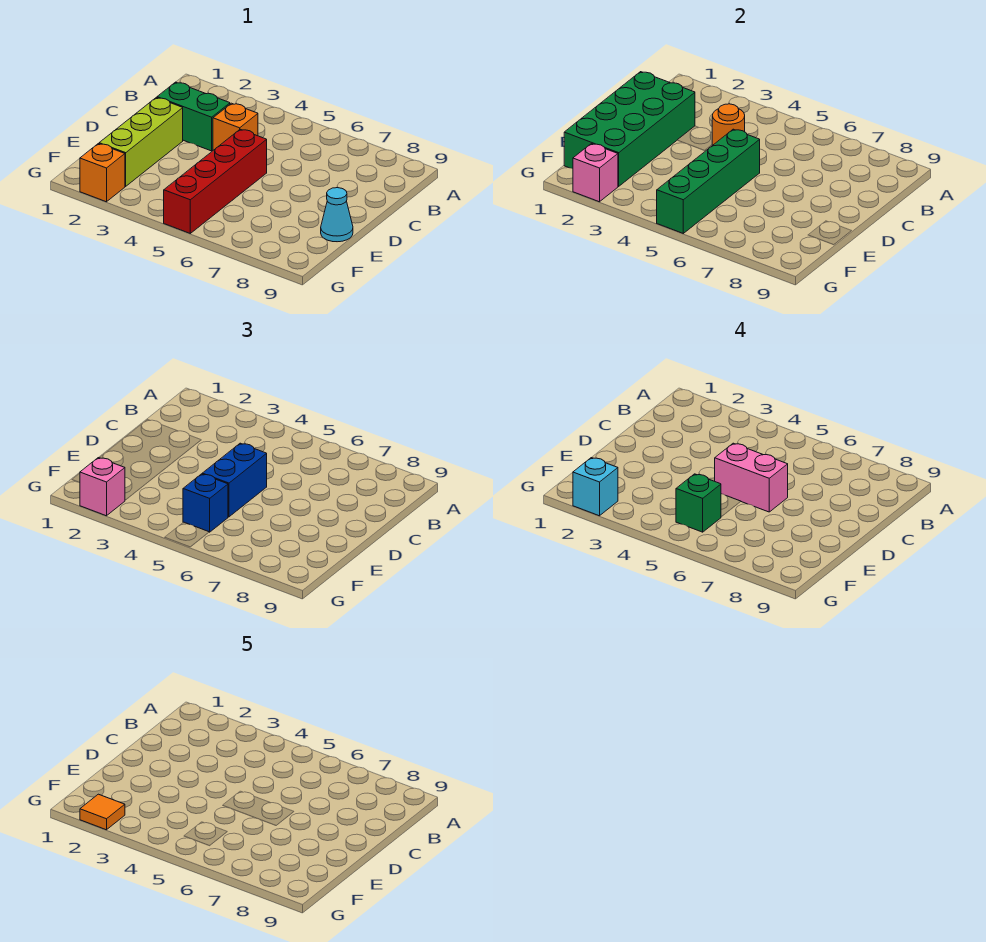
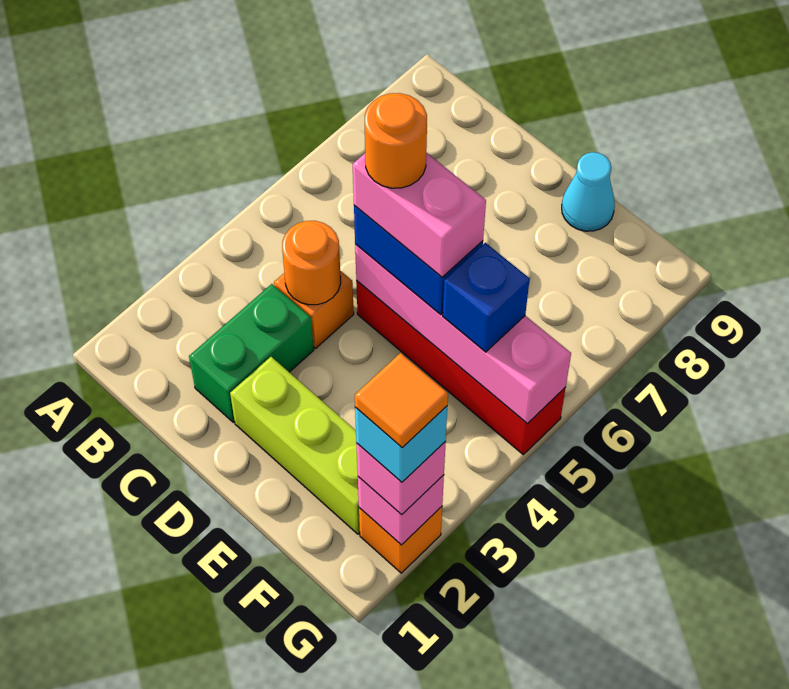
green brick C1:F2 level 2 -> none
green brick D5:G5 level 2 -> pink brick D5:G5 level 2
pink brick D5:D6 level 4 -> pink brick D5:E5 level 4
none -> orange round brick D5 level 5
green brick F5 level 4 -> none

